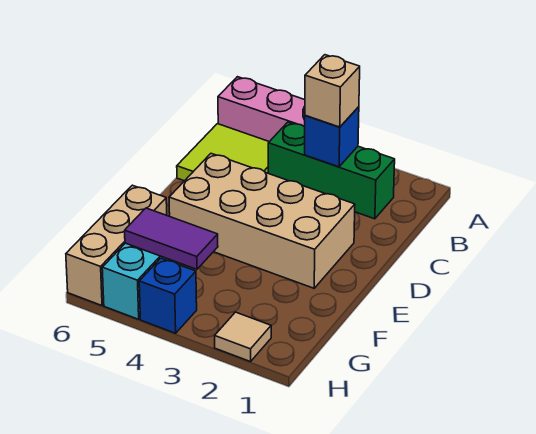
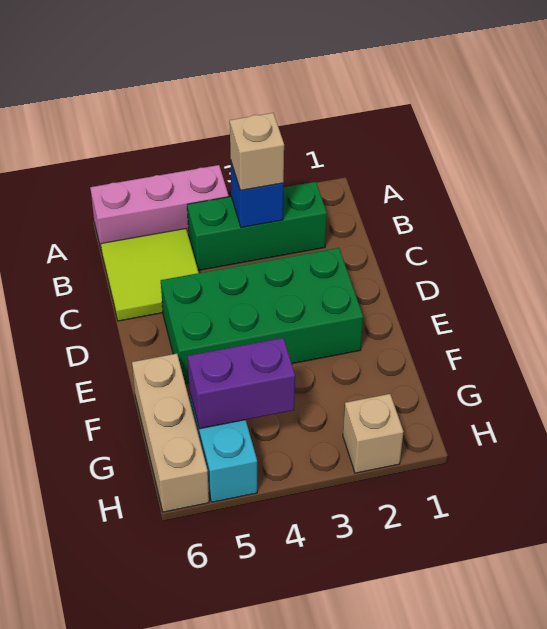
tan brick D2:E5 level 1 -> green brick D2:E5 level 1
purple tile G4:G5 level 2 -> purple brick G4:G5 level 2
tan tile H2 level 1 -> tan brick H2 level 1
blue brick H4 level 1 -> none

